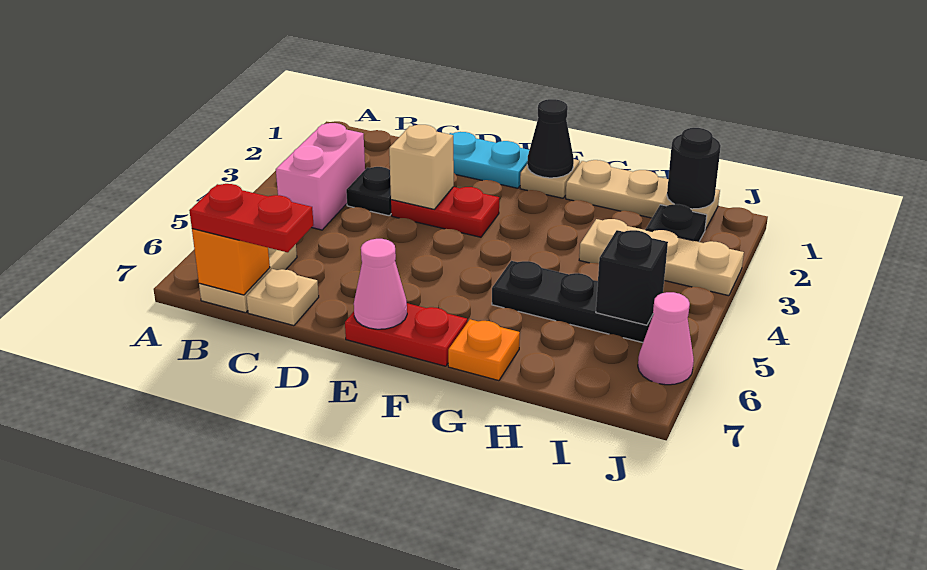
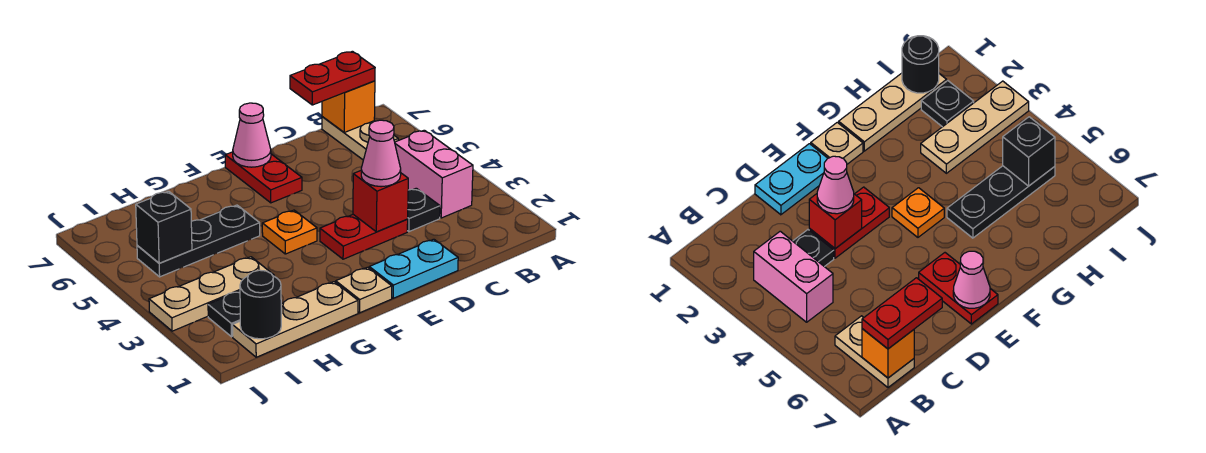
tan plate C7 level 1 -> none
tan brick D3 level 2 -> red brick D3 level 2
red plate E7:F7 level 1 -> red plate E6:E7 level 1
black cone F1 level 2 -> none
orange plate G7 level 1 -> orange plate F4 level 1
pink cone J6 level 1 -> pink cone D3 level 3

